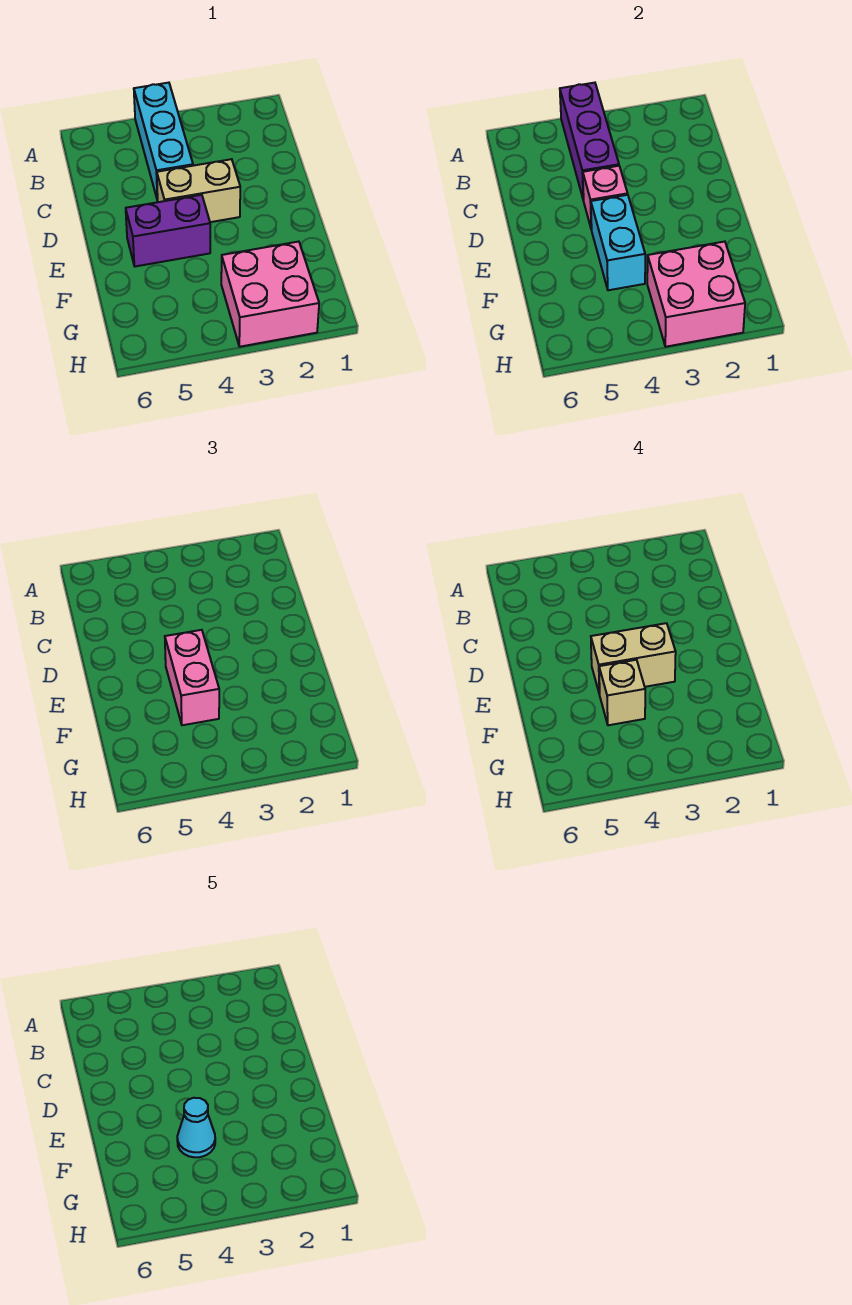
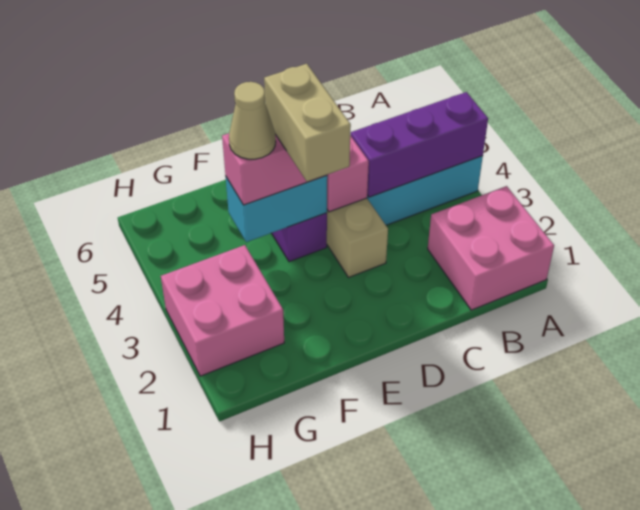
tan brick F4 level 4 -> tan cone F4 level 4
cyan cone F4 level 5 -> none
pink brick G2:H3 level 2 -> pink brick A1:B2 level 1

